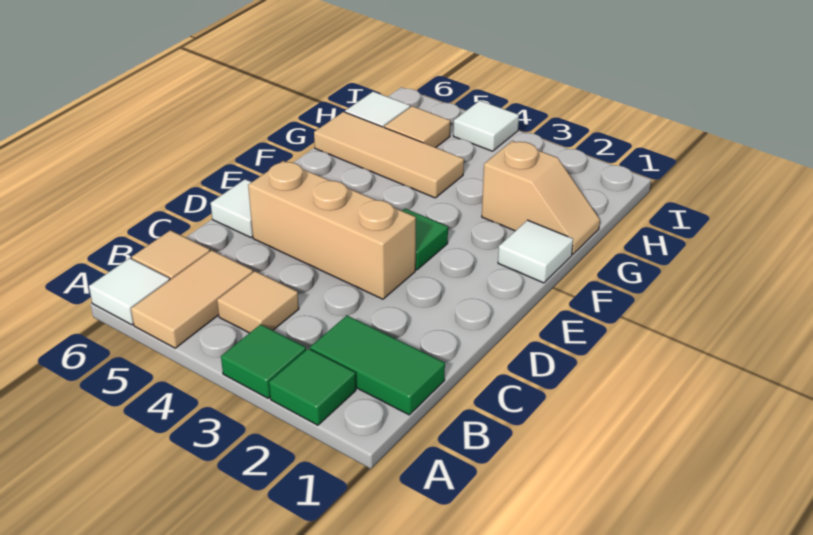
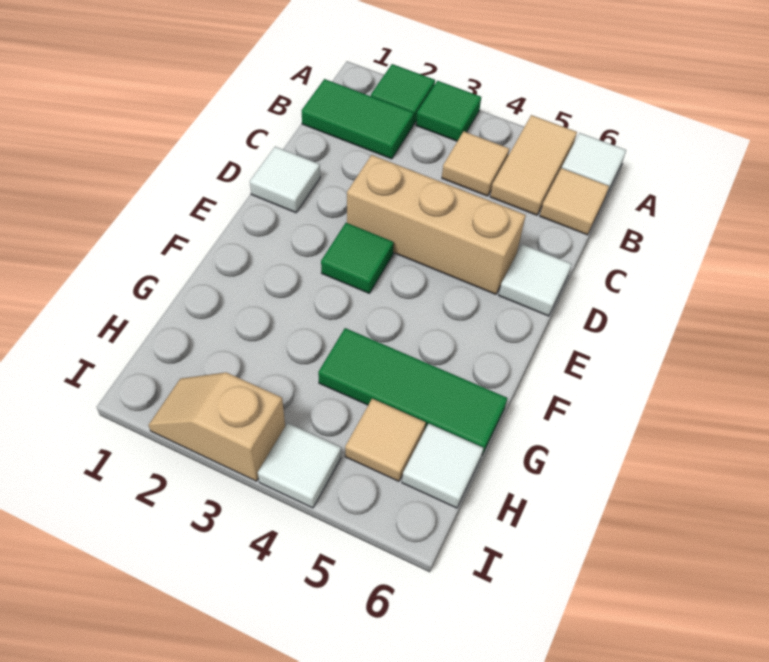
white tile F1 level 1 -> white tile D1 level 1
tan slope G1:G2 level 1 top 2 -> tan slope I2:I3 level 1 top 3
tan tile G4:G6 level 1 -> green tile G4:G6 level 1

